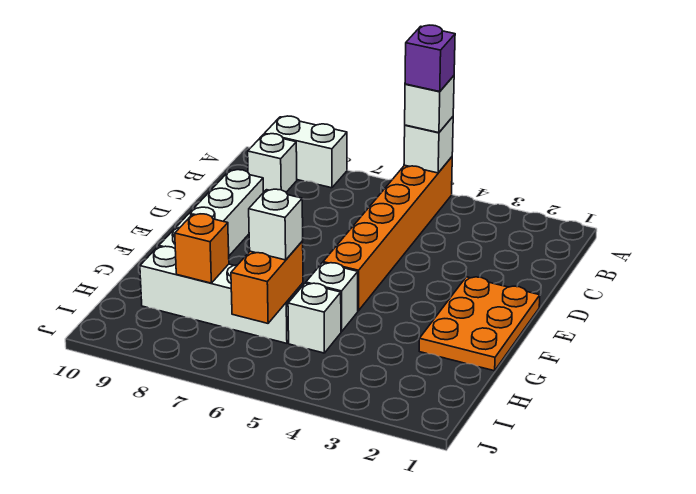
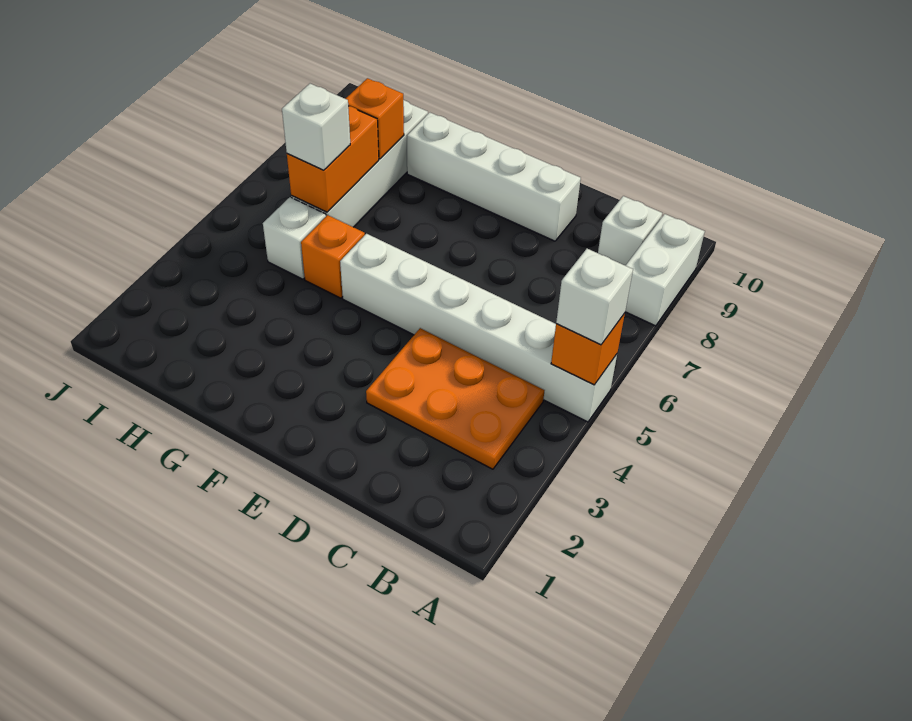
orange brick A5:F5 level 1 -> white brick A5:F5 level 1
white brick A5 level 2 -> orange brick A5 level 2
purple brick A5 level 4 -> none
orange plate E1:G2 level 1 -> orange plate B3:D4 level 1
white brick G5 level 1 -> orange brick G5 level 1
orange brick H6:I6 level 2 -> orange brick H6:H7 level 2

